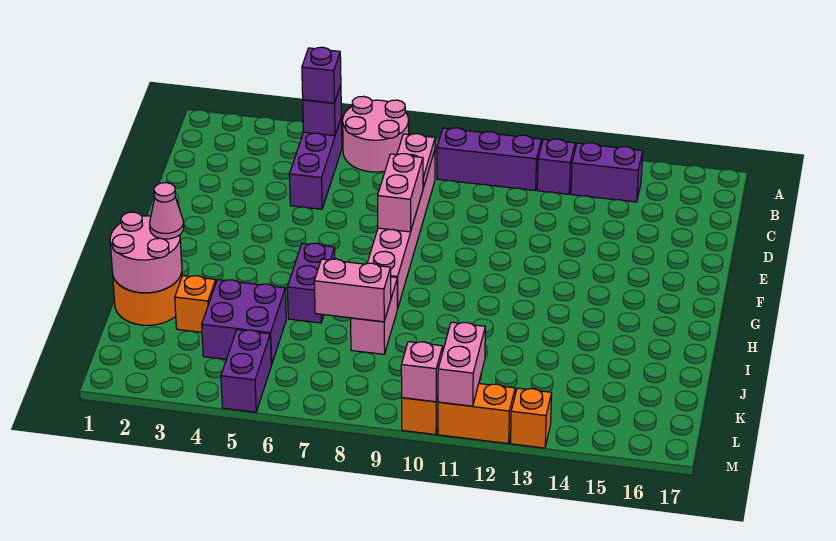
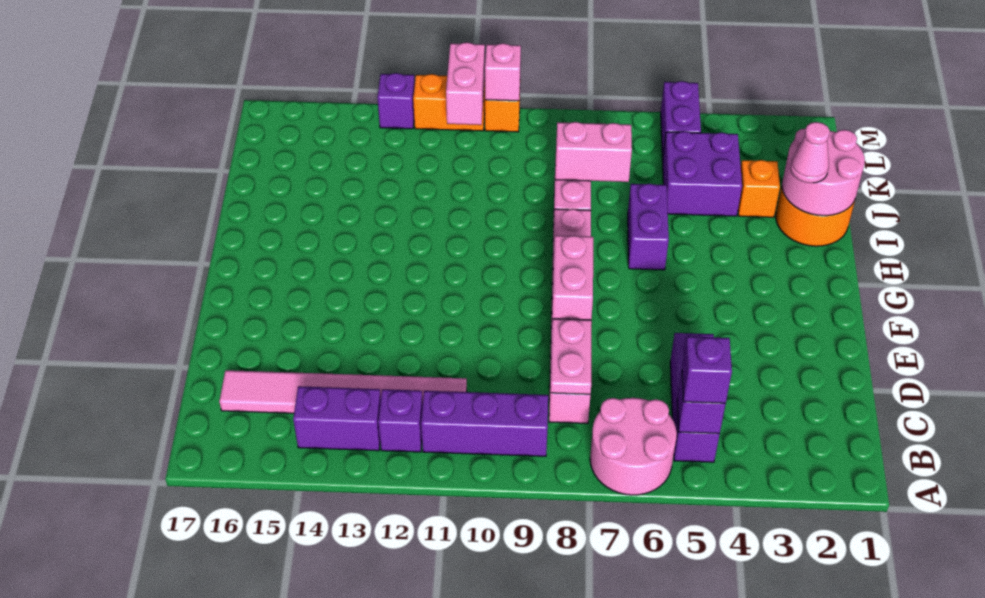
none -> pink tile C11:C16 level 1
orange brick M13 level 1 -> purple brick M13 level 1

